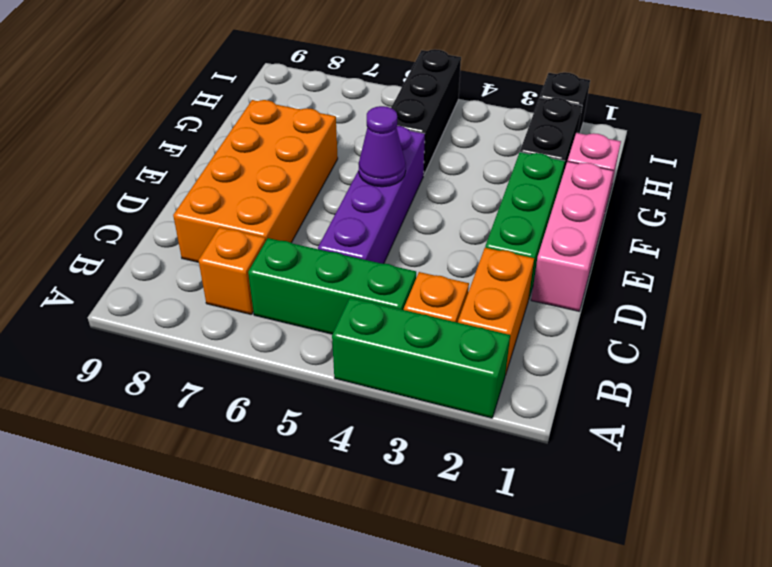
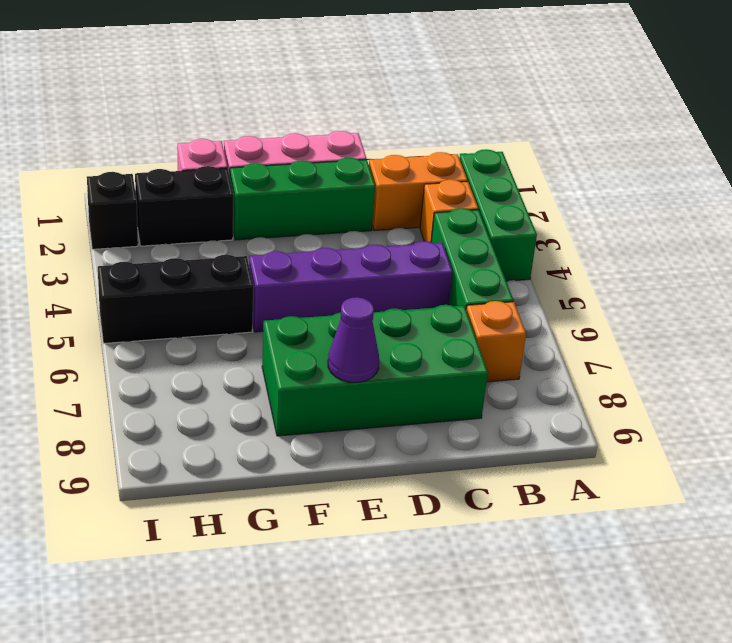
orange brick C7:F8 level 1 -> green brick C7:F8 level 1
purple cone E5 level 2 -> purple cone E8 level 2

